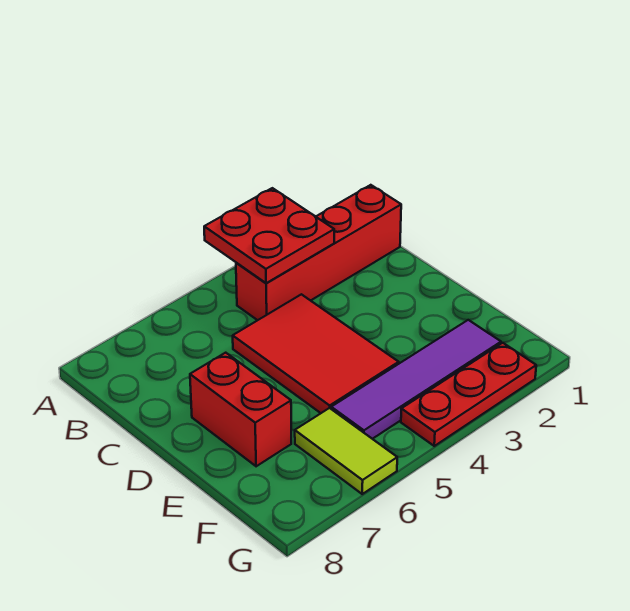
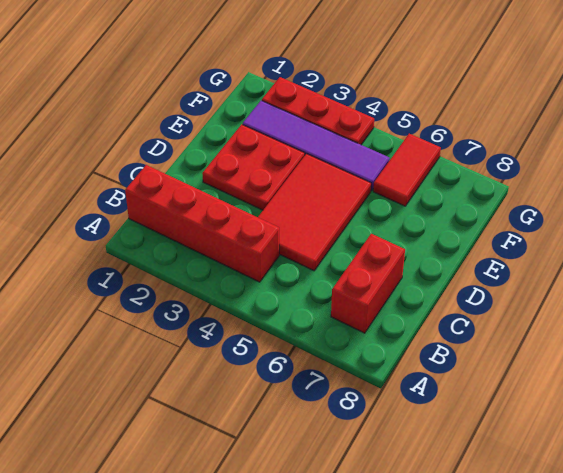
red plate A3:B4 level 2 -> red plate D2:E3 level 1
red brick D7:E7 level 1 -> red brick B7:C7 level 1
lime tile F6:G6 level 1 -> red tile F6:G6 level 1

